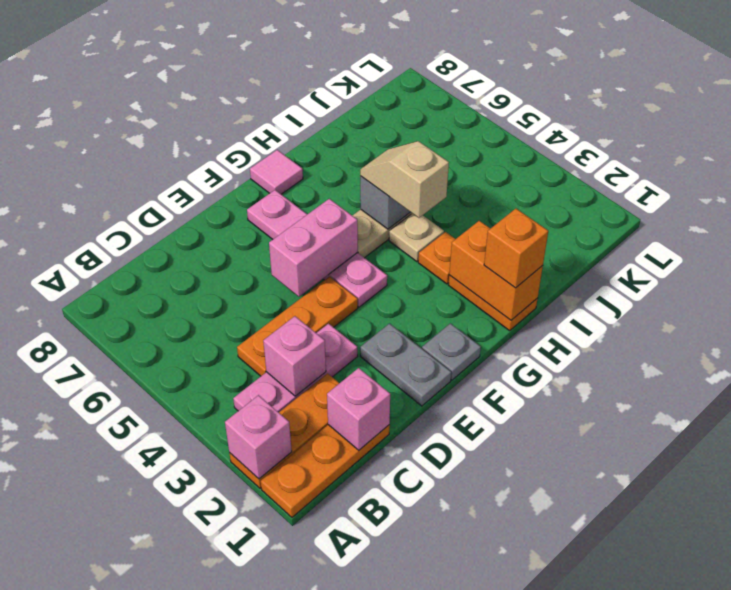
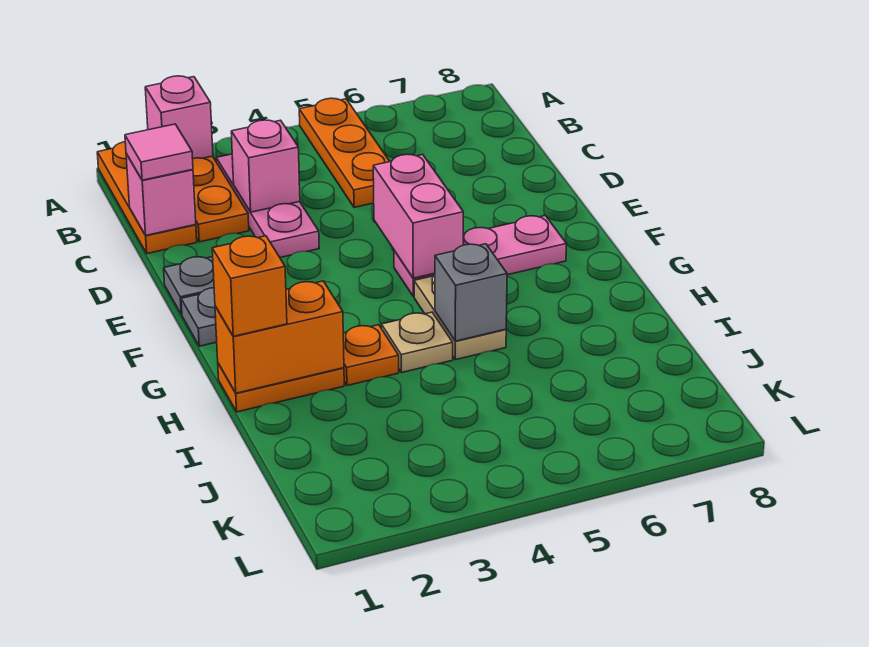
orange plate C4:E4 level 1 -> orange plate A5:C5 level 1
pink plate F4:F7 level 1 -> pink plate F5:F7 level 1
pink tile G8 level 1 -> pink tile C1 level 3
tan slope H4:H5 level 3 top 4 -> none

